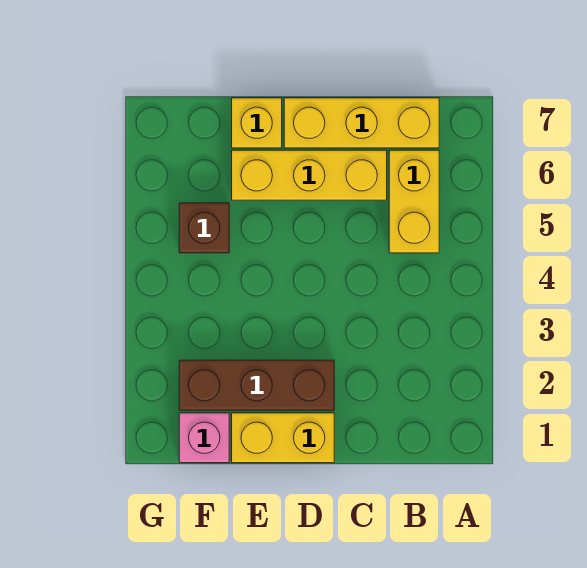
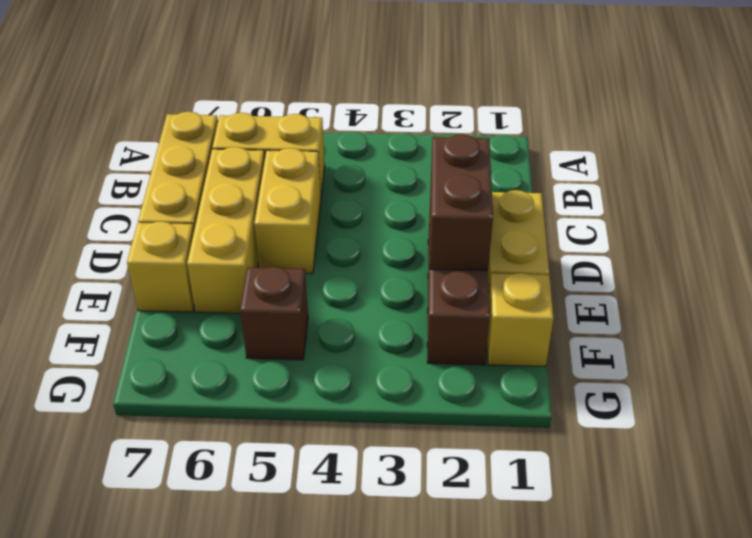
none -> yellow brick C5:D5 level 1
none -> brown brick D2:E2 level 2
pink brick F1 level 1 -> yellow brick F1 level 1

